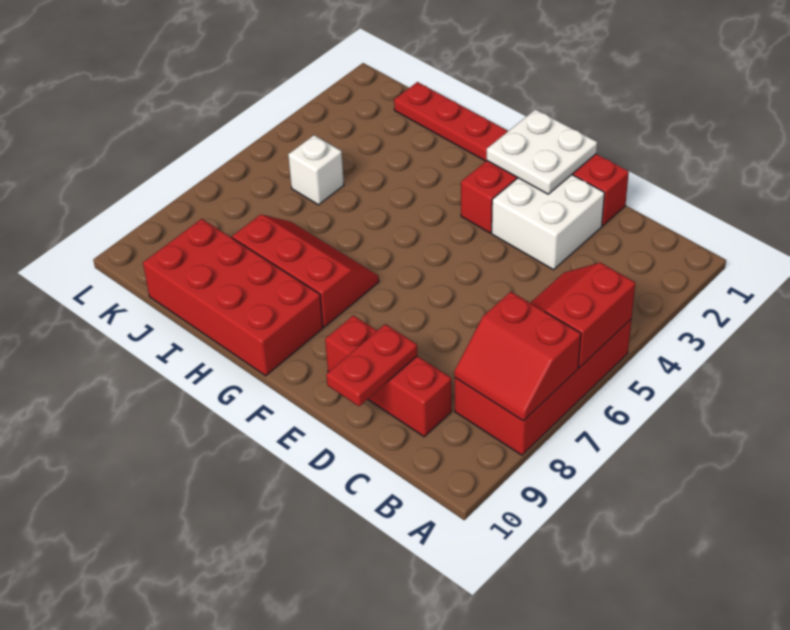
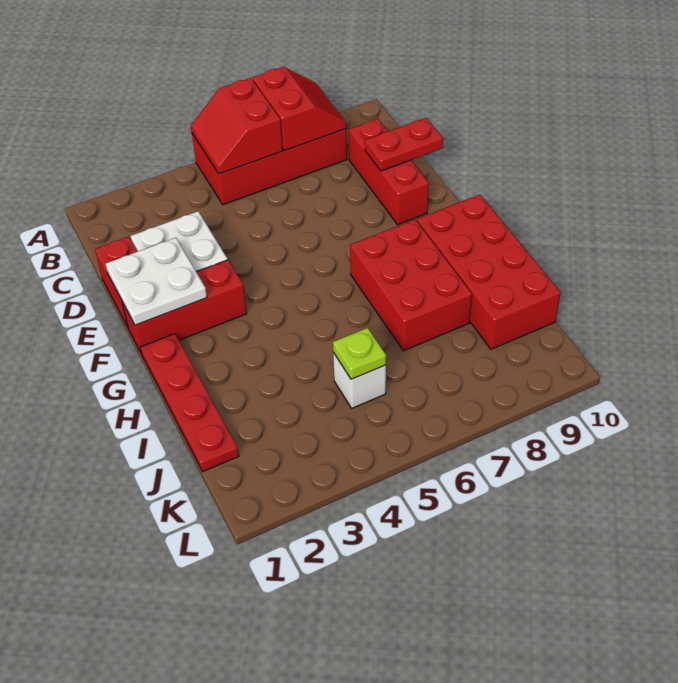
red slope A5:B6 level 2 top A -> red slope A5:B6 level 2 top 6
red slope G7:I8 level 1 top 8 -> red brick G7:I8 level 1
none -> lime plate J5 level 2

